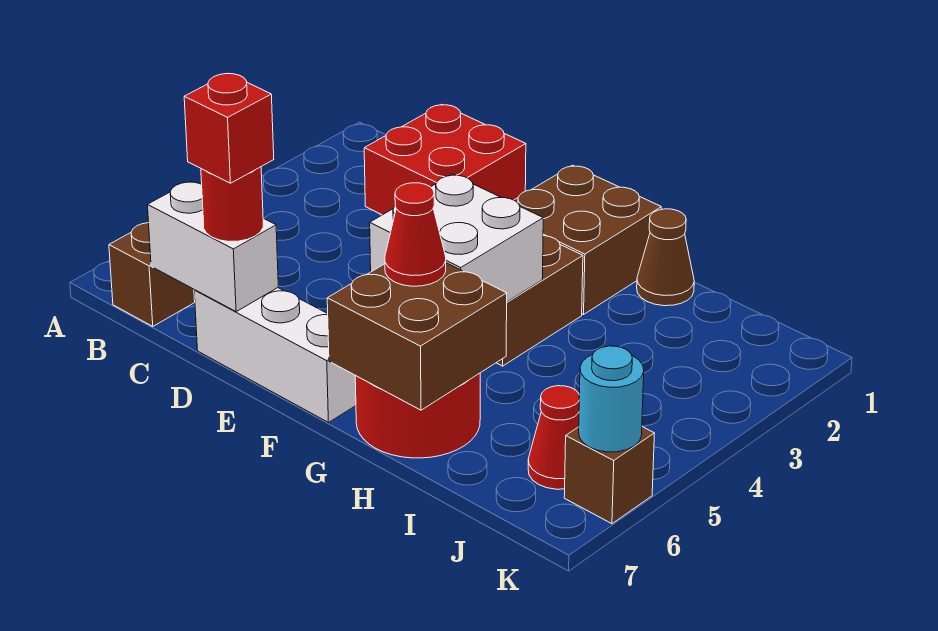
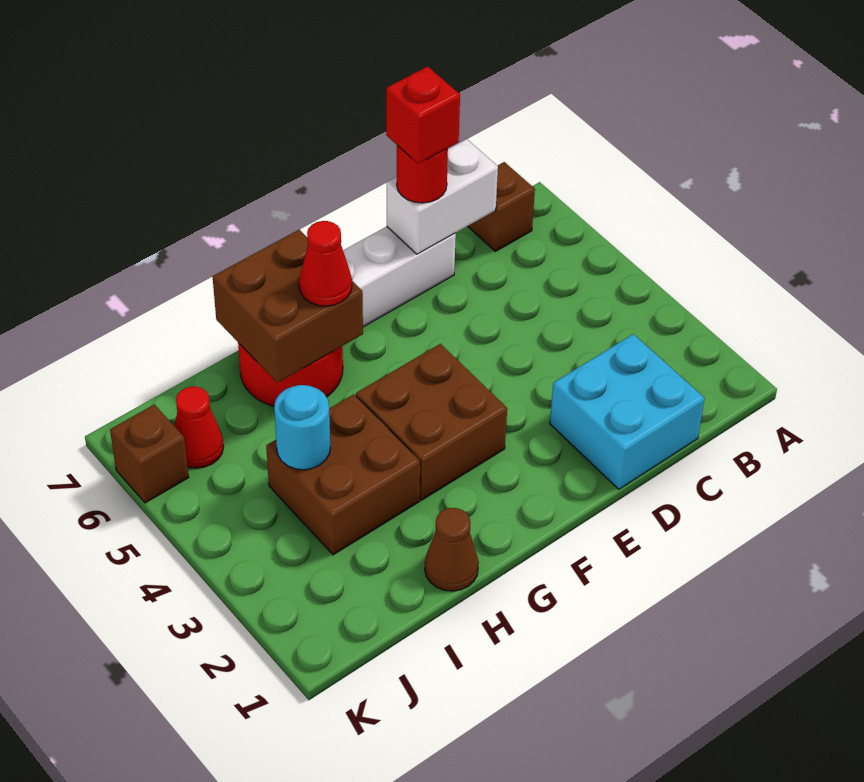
red brick C1:D2 level 1 -> cyan brick C1:D2 level 1
brown brick F1:G2 level 1 -> brown brick H3:I4 level 1
white brick F4:G5 level 2 -> none
cyan round brick K6 level 2 -> cyan round brick I4 level 2

